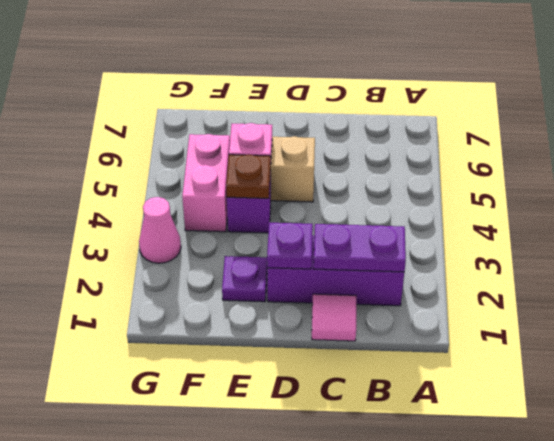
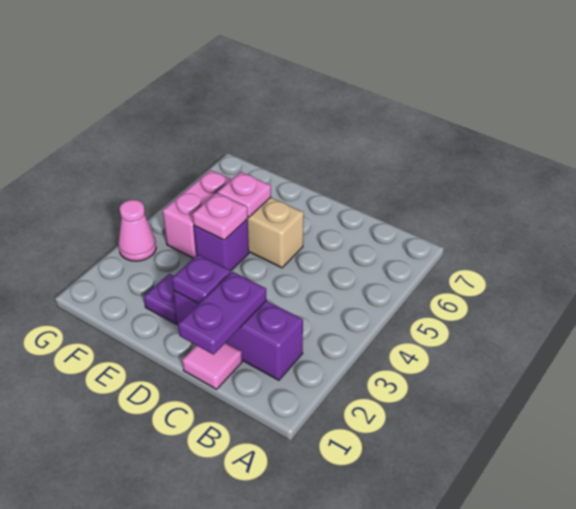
purple plate B2:C2 level 2 -> purple plate C1:C2 level 2
brown plate E4 level 2 -> pink plate E4 level 2

